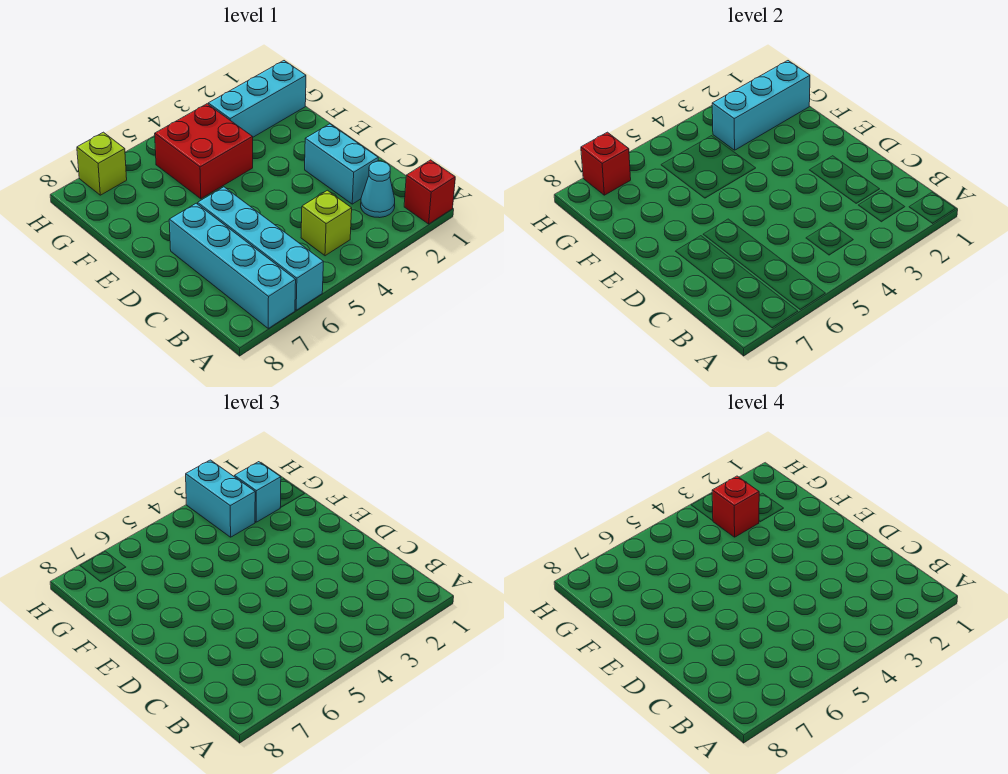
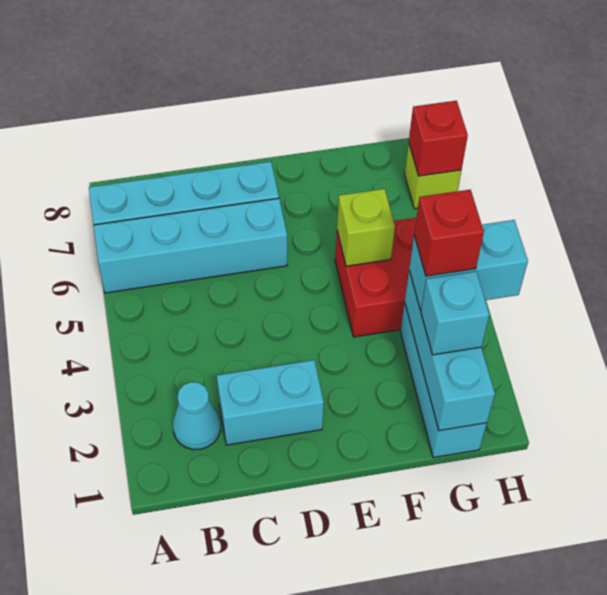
red brick A1 level 1 -> none
lime brick B4 level 1 -> lime brick F5 level 2

